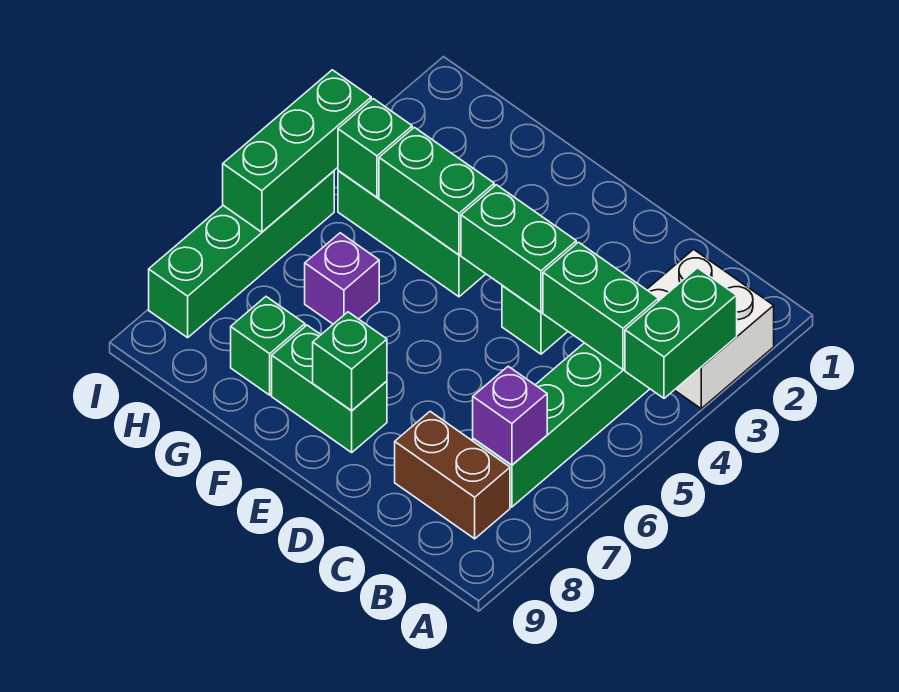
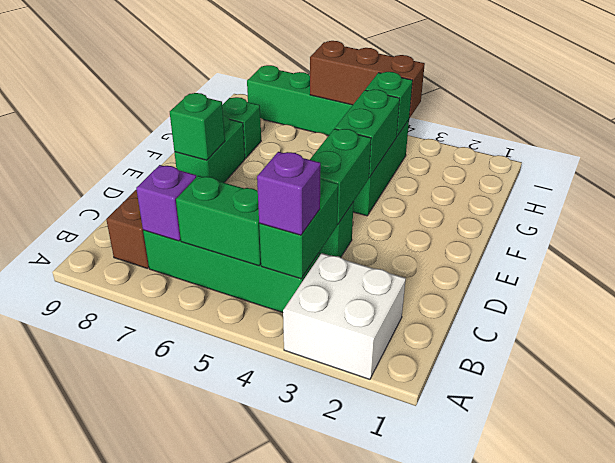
green brick A3:A4 level 2 -> green brick B5:B6 level 2
purple brick G6 level 1 -> purple brick B4 level 3
green brick I4:I6 level 2 -> brown brick I4:I6 level 2

